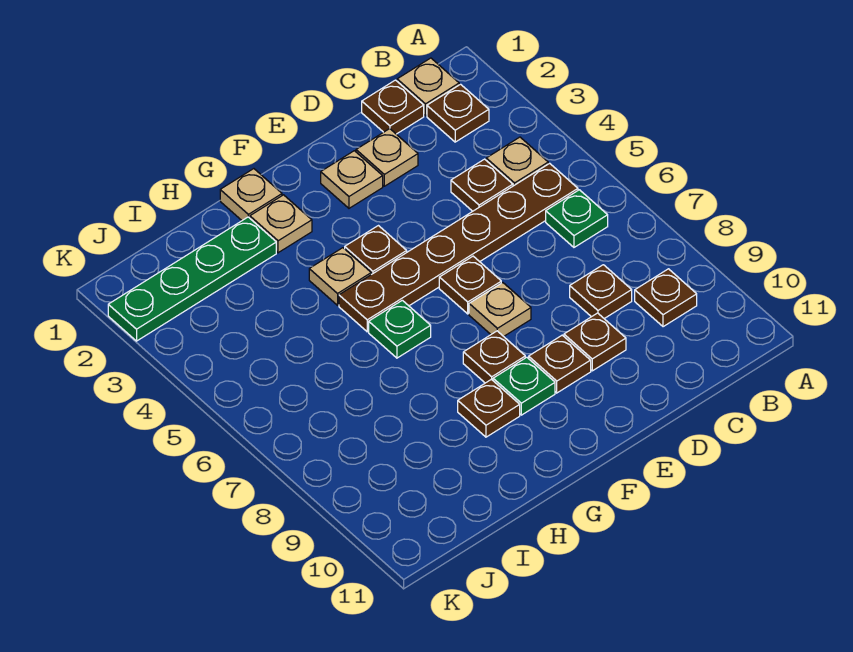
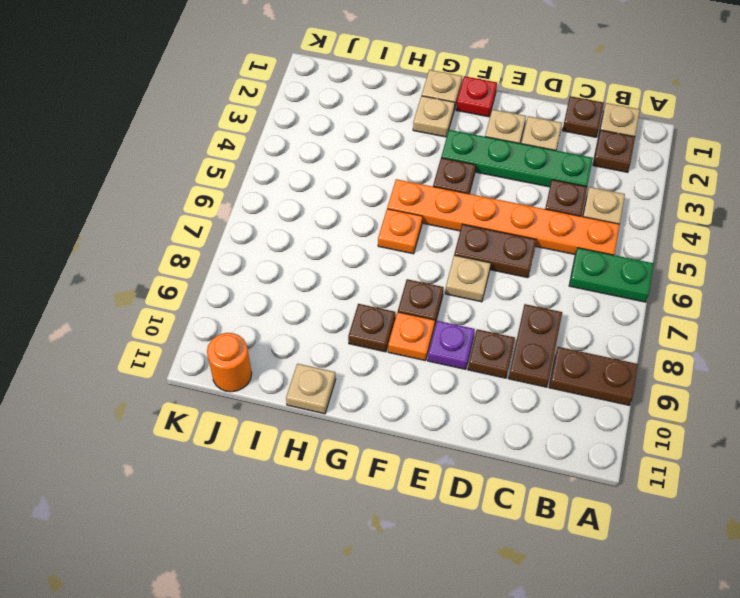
brown plate B5:G5 level 1 -> orange plate B5:G5 level 1
green plate B6 level 1 -> green plate A6:B6 level 1
brown plate B9 level 1 -> brown plate A9:B9 level 1
brown plate C8 level 1 -> brown plate C8:C9 level 1
brown plate E6 level 1 -> brown plate D6:E6 level 1
brown plate E9 level 1 -> purple plate E9 level 1
none -> red plate F1 level 1
green plate F9 level 1 -> orange plate F9 level 1
tan plate G4 level 1 -> tan plate H11 level 1
green plate G6 level 1 -> orange plate G6 level 1
green plate H2:K2 level 1 -> green plate C3:F3 level 1
none -> orange round brick J11 level 1

